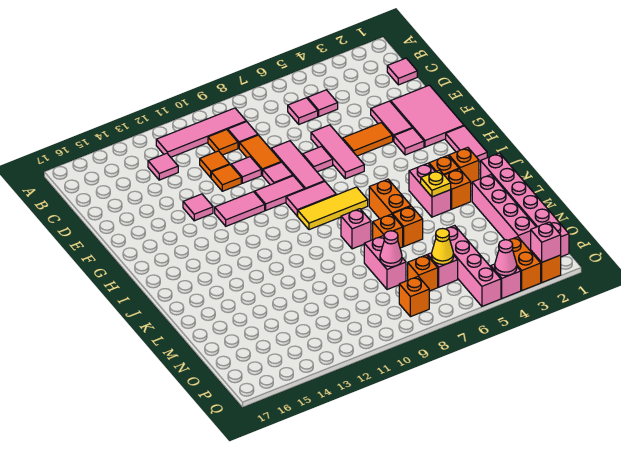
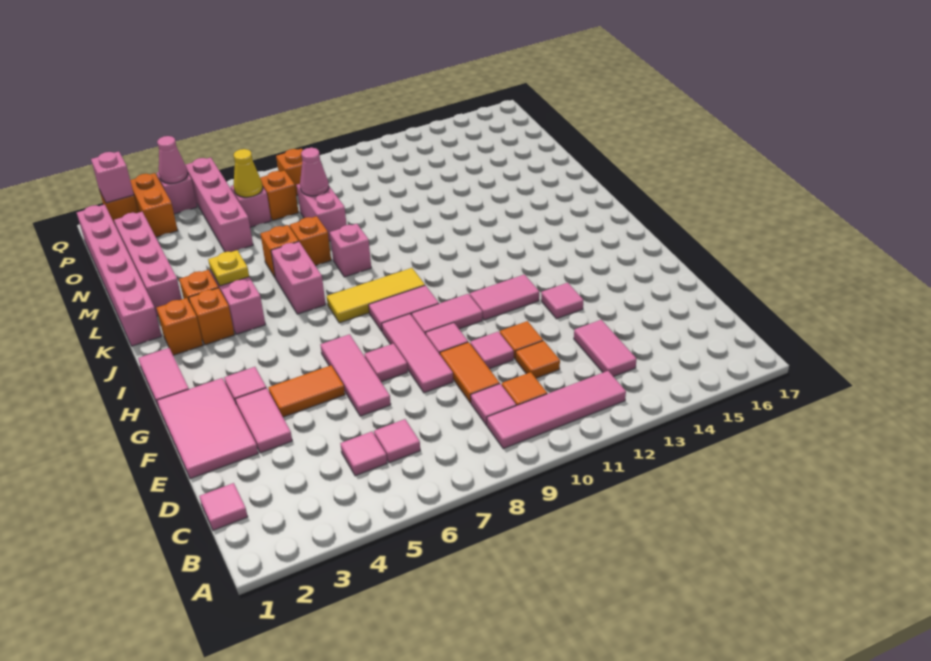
pink tile C13 level 1 -> pink tile C13:D13 level 1
orange brick J6:K6 level 1 -> pink brick J6:K6 level 1

